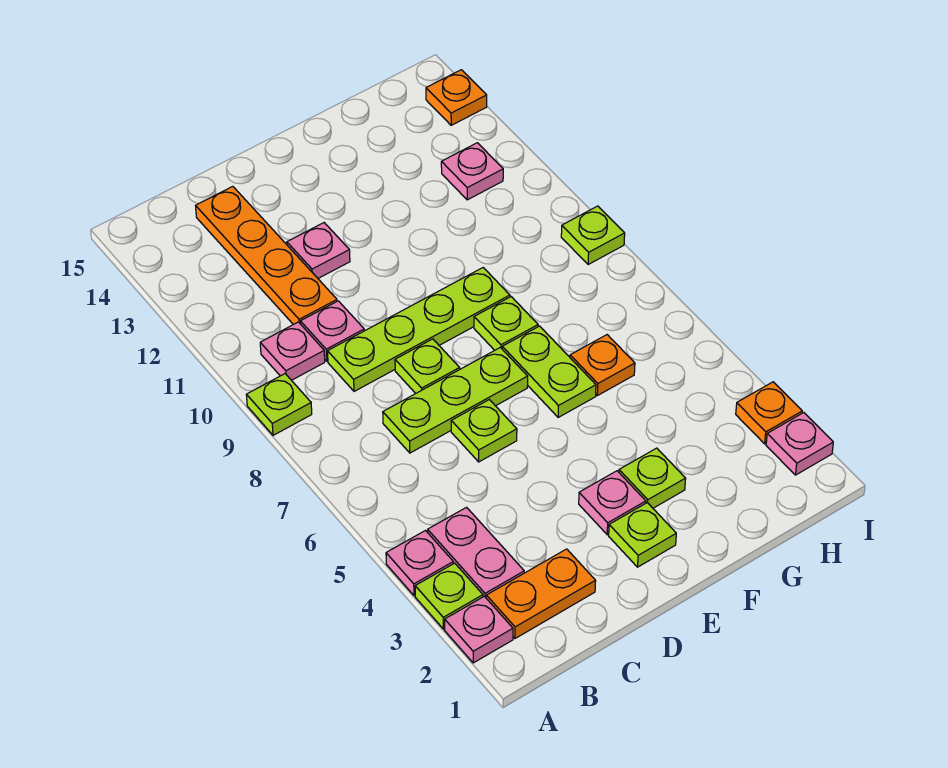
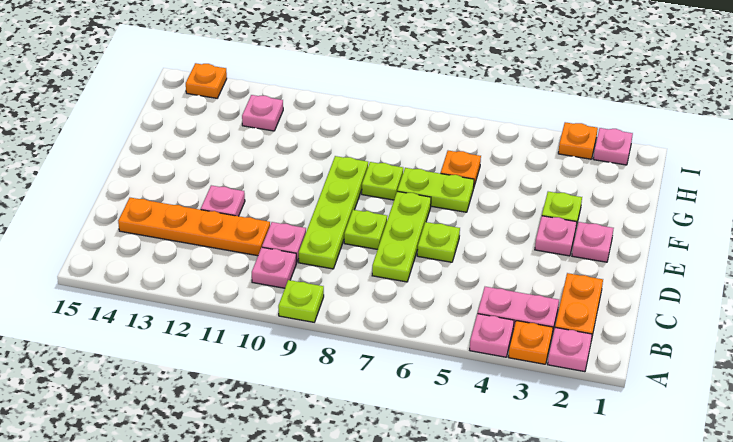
lime plate A3 level 1 -> orange plate A3 level 1
lime plate E2 level 1 -> pink plate E2 level 1
lime plate I9 level 1 -> none

